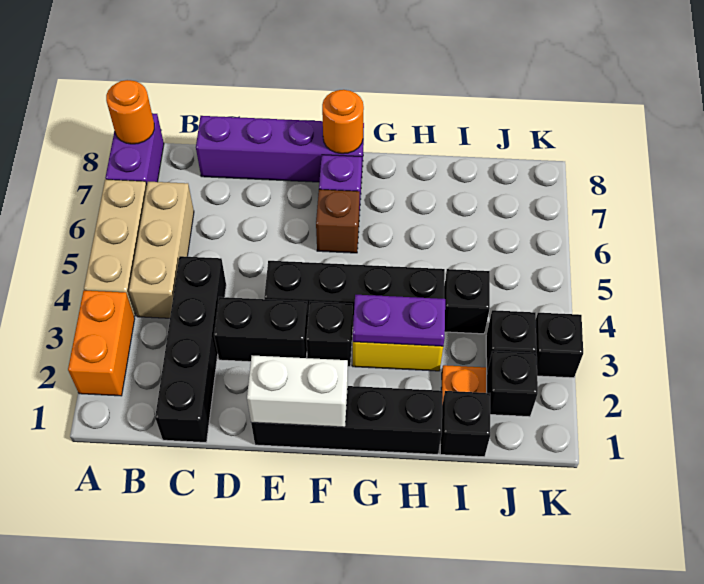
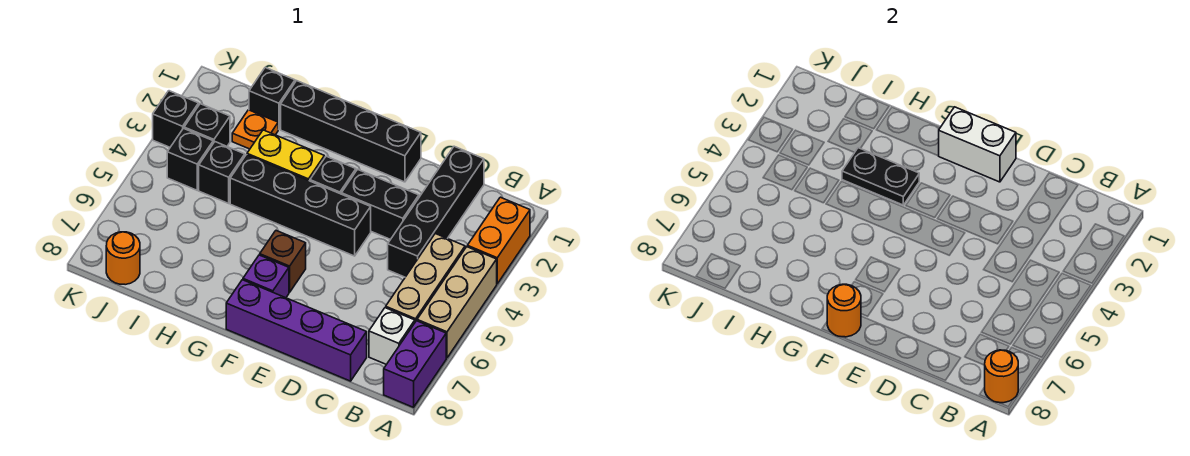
none -> white brick B7 level 1
purple plate G3:H3 level 2 -> black plate G3:H3 level 2
black brick J2 level 1 -> black brick J4 level 1
none -> orange round brick J8 level 1

